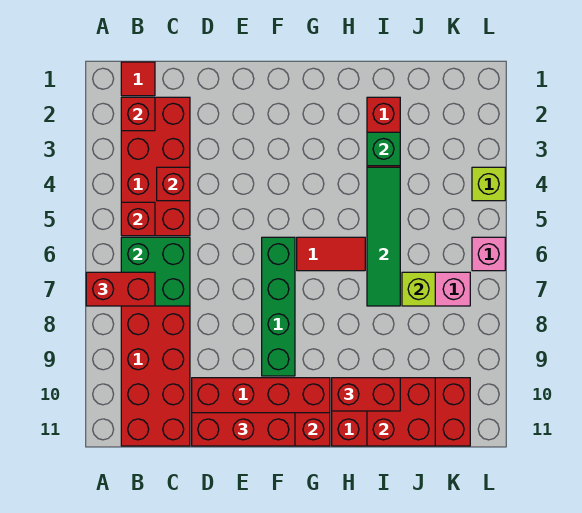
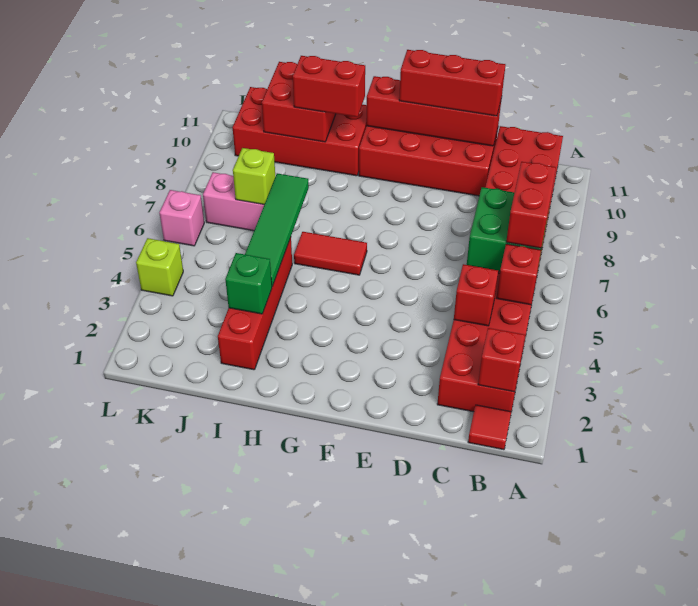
red brick A7:B7 level 3 -> red brick B6:B7 level 3
green brick F6:F9 level 1 -> none

